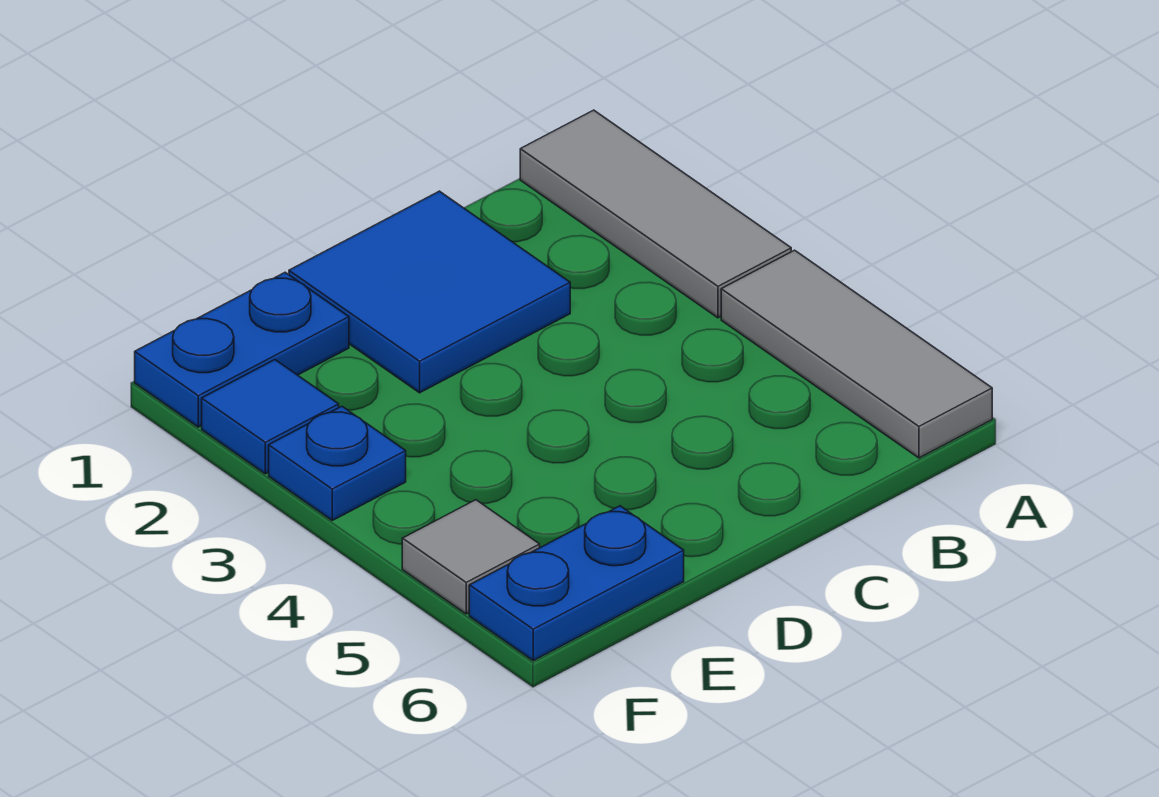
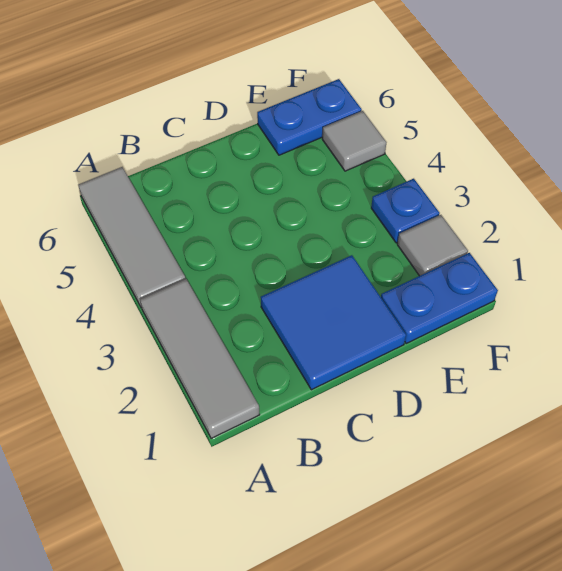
blue tile F2 level 1 -> grey tile F2 level 1

